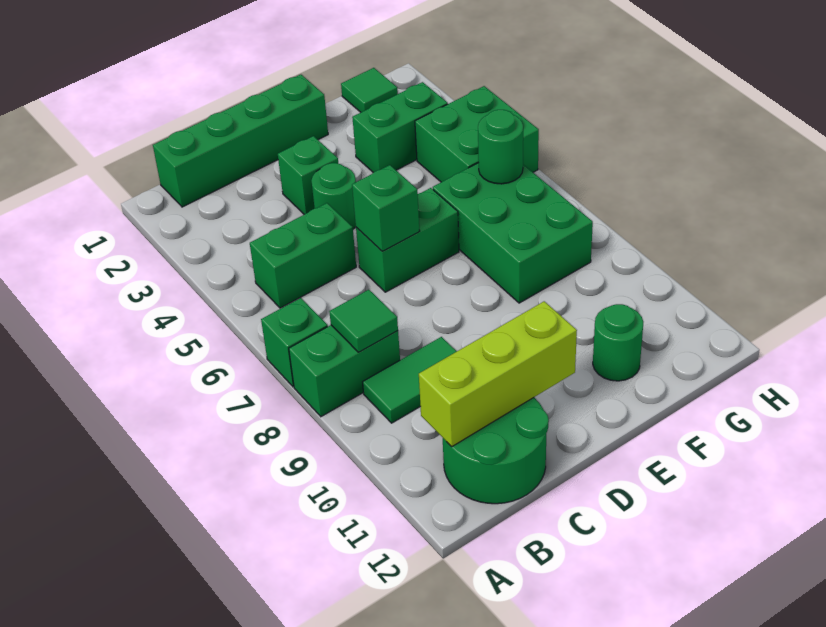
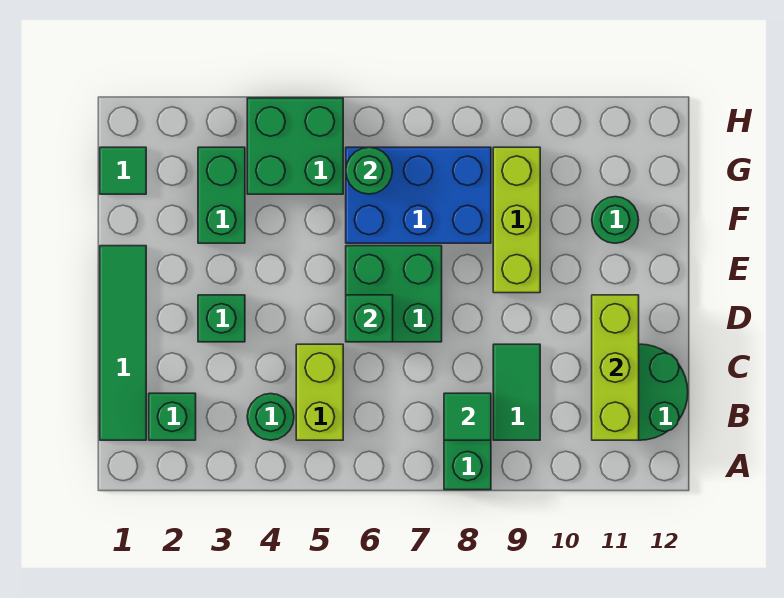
green brick A7 level 1 -> green brick B2 level 1
green brick B1:E1 level 1 -> green tile B1:E1 level 1
green brick B5:C5 level 1 -> lime brick B5:C5 level 1
green round brick D4 level 1 -> green round brick B4 level 1
green brick D6:E6 level 1 -> green brick D6:E7 level 1
none -> lime brick E9:G9 level 1
green brick F6:G8 level 1 -> blue brick F6:G8 level 1

